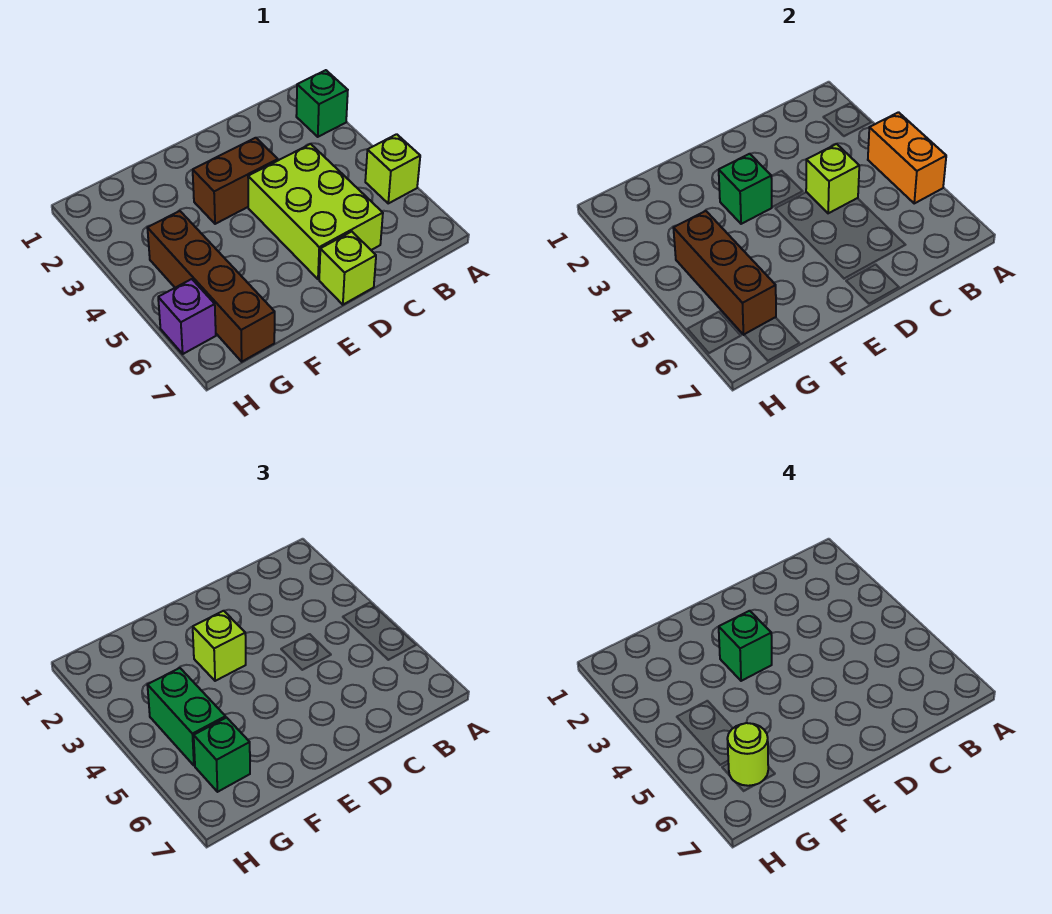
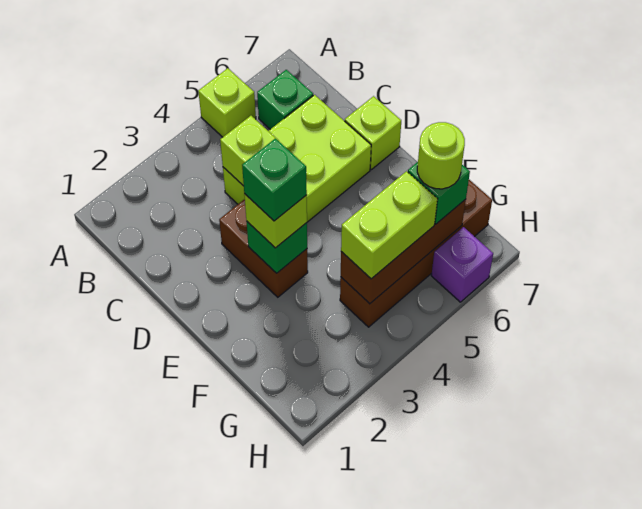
green brick A2 level 1 -> green brick B6 level 1
orange brick A4:A5 level 2 -> none
green brick G4:G5 level 3 -> lime brick G4:G5 level 3

